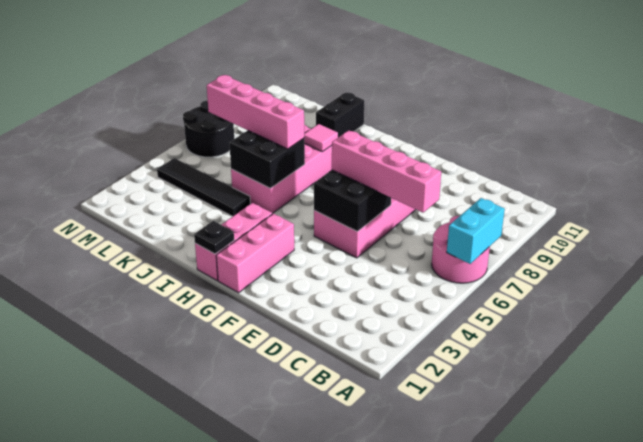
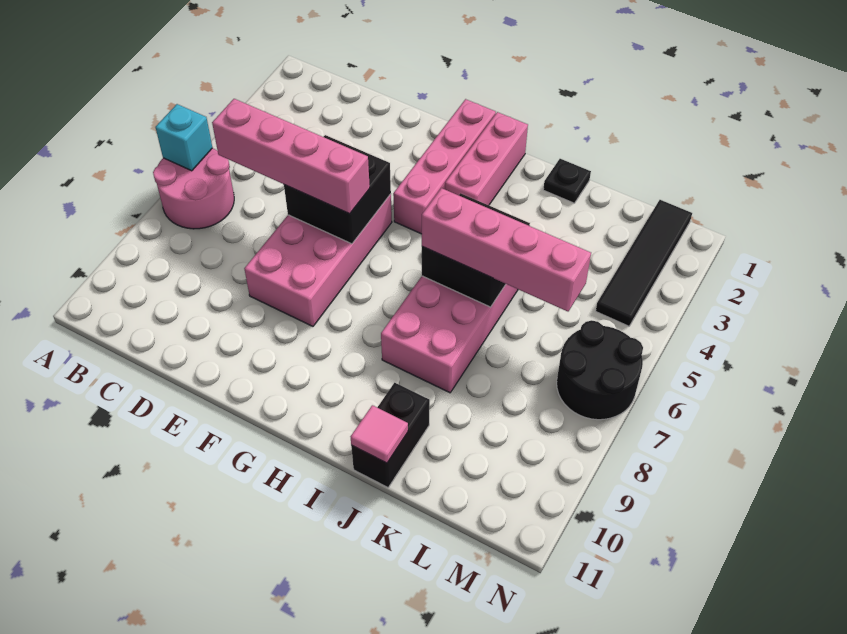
cyan brick A6:A7 level 2 -> cyan brick A6 level 2
pink brick G1:G3 level 1 -> pink brick G1:G4 level 1
black plate H1 level 2 -> black plate J1 level 1
pink tile I8 level 2 -> pink tile J11 level 2
black tile J4:M4 level 1 -> black tile M1:M4 level 1

